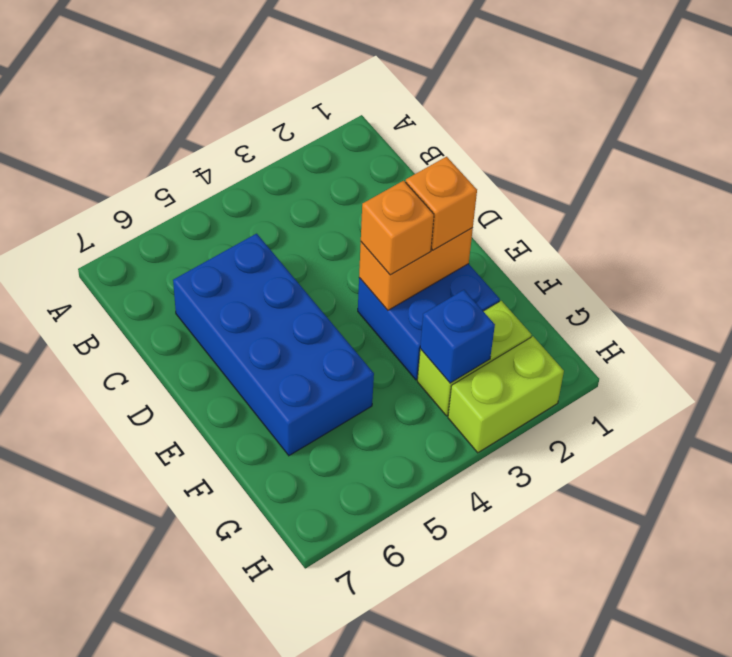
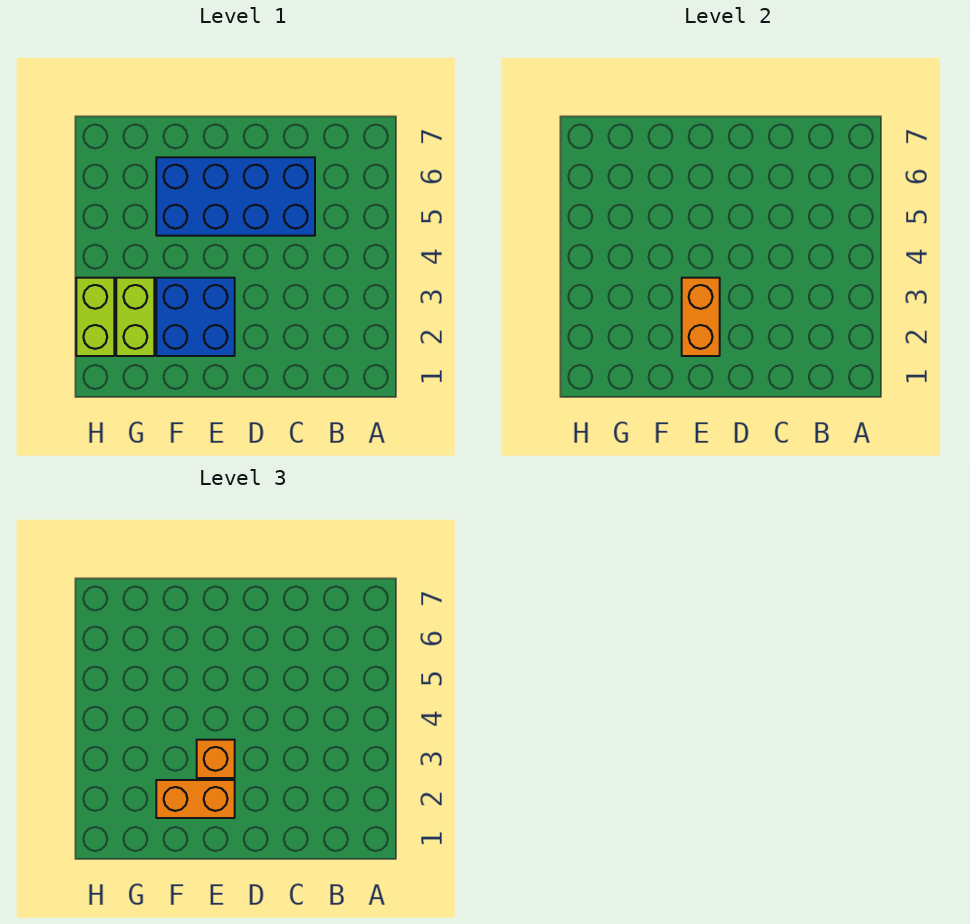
orange brick E2 level 3 -> orange brick E2:F2 level 3
blue brick G3 level 2 -> none

